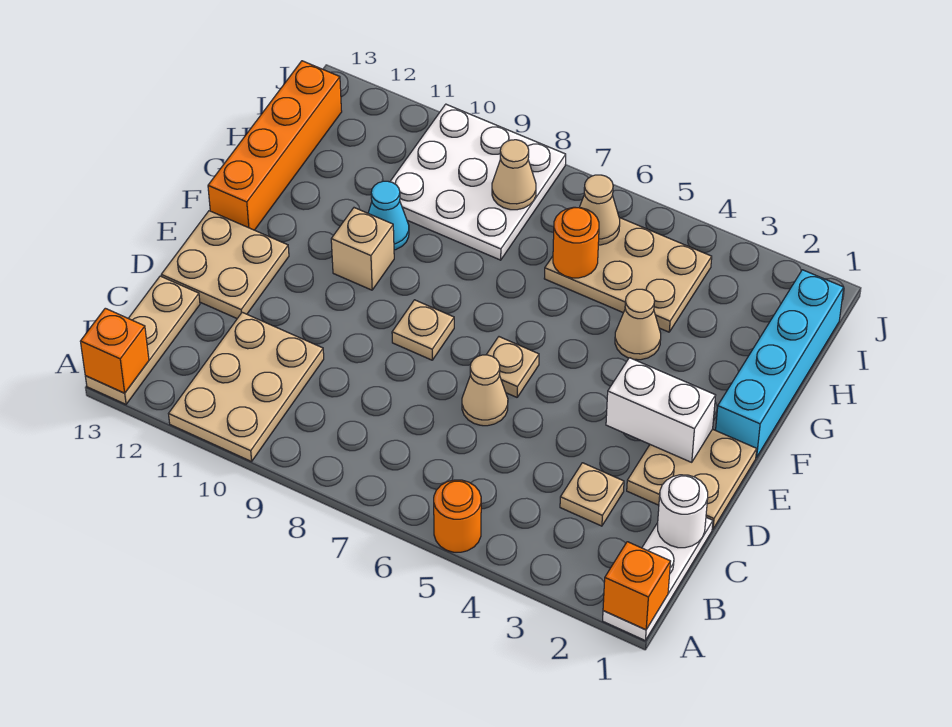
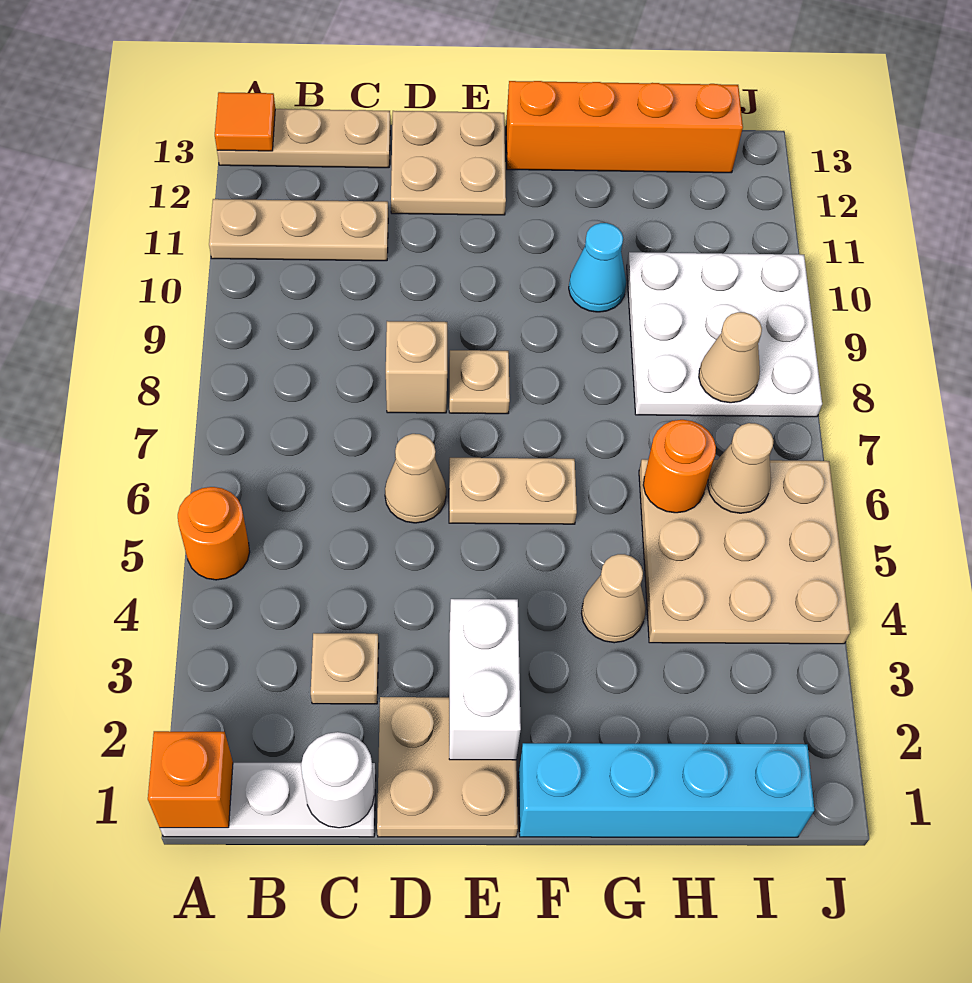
tan plate A10:C11 level 1 -> tan plate A11:C11 level 1
orange brick A13 level 2 -> orange tile A13 level 2
tan plate E6 level 1 -> tan plate E6:F6 level 1
tan brick F10 level 1 -> tan brick D8 level 1
tan plate H4:I6 level 1 -> tan plate H4:J6 level 1

